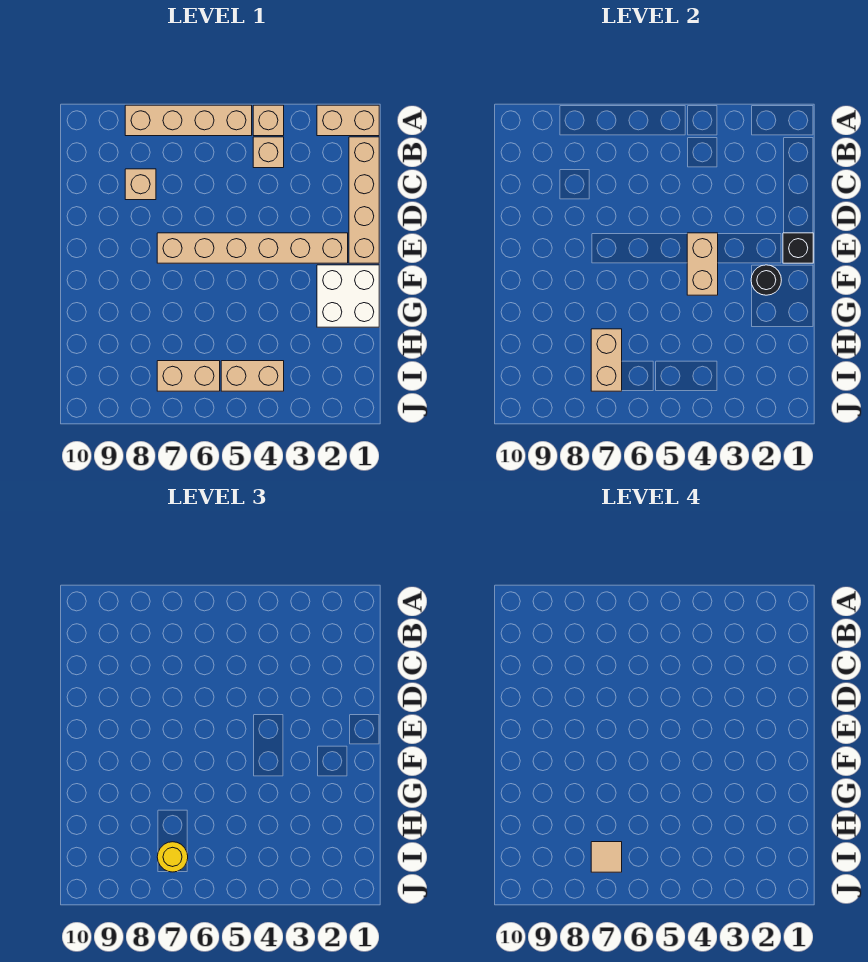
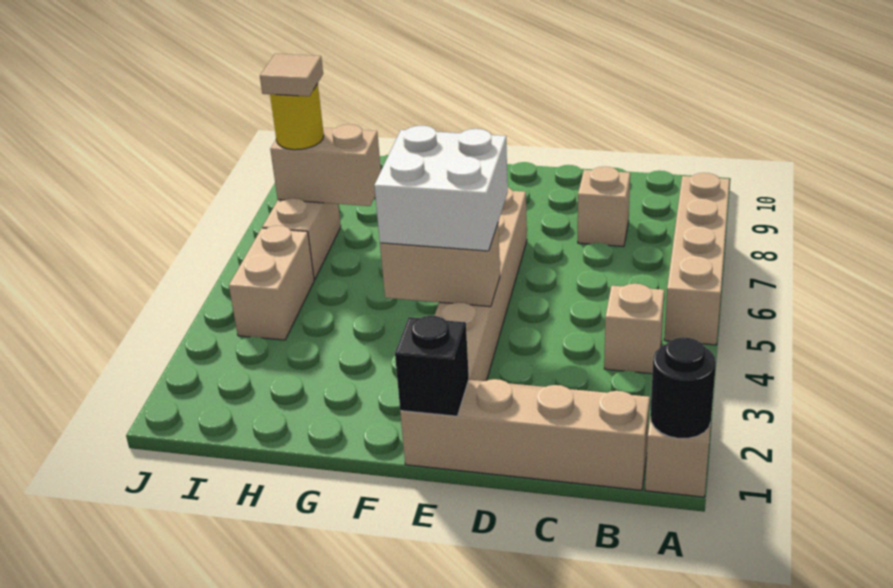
tan brick A4 level 1 -> none
white brick F1:G2 level 1 -> white brick E4:F5 level 3
black round brick F2 level 2 -> black round brick A1 level 2

